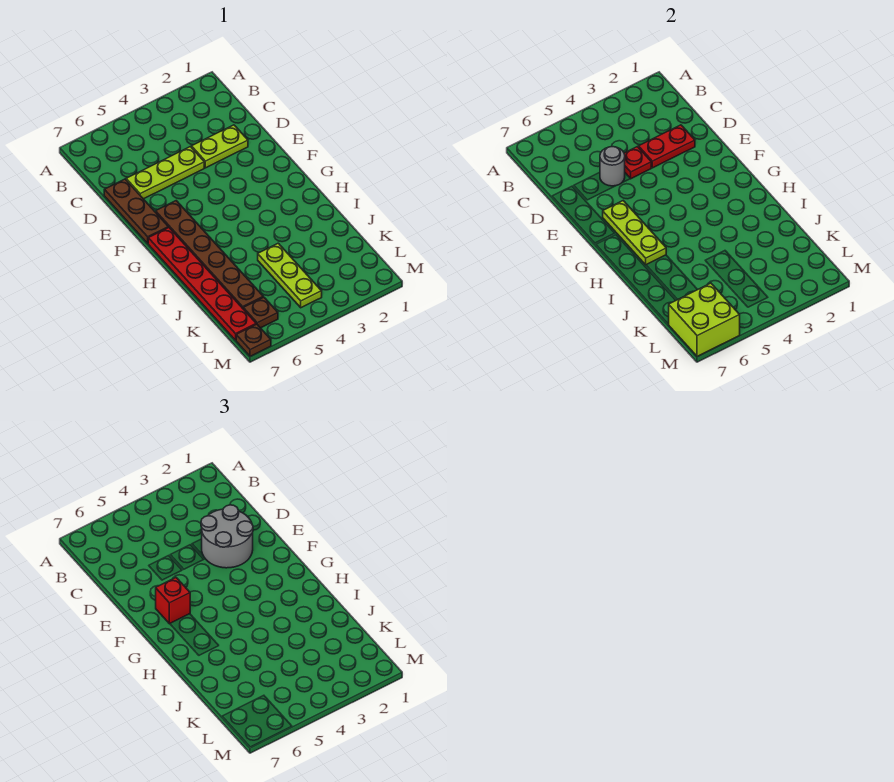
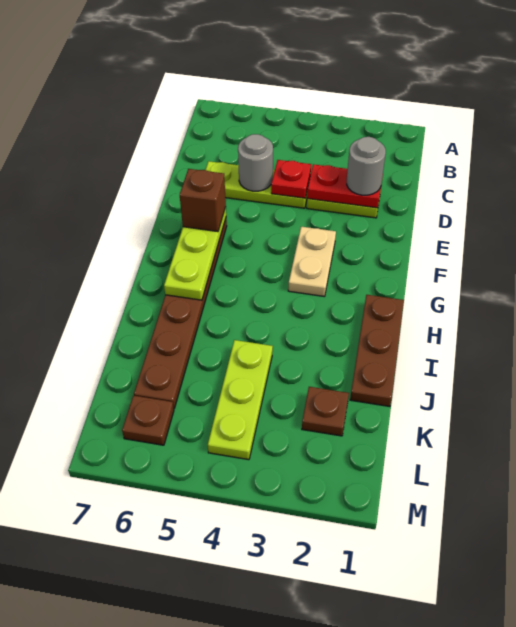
grey round brick D2:E3 level 3 -> grey round brick D2 level 3
brown plate D7:F7 level 1 -> brown plate H1:J1 level 1
none -> tan plate F3:G3 level 1
red brick F6 level 3 -> brown brick F6 level 3
red plate G7:L7 level 1 -> none
lime brick L6:M7 level 2 -> none
brown plate M7 level 1 -> brown plate K2 level 1

